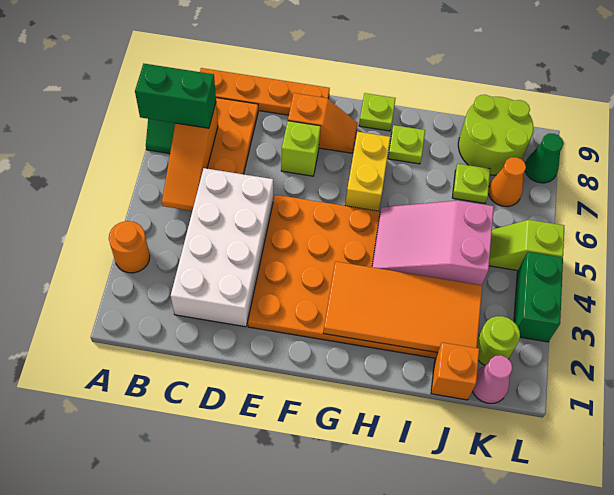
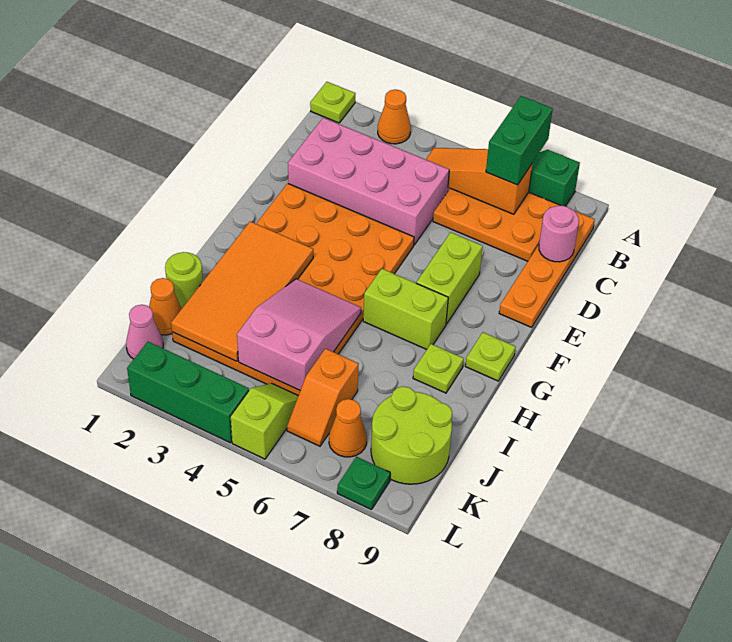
orange round brick A3 level 1 -> orange cone A3 level 1
white brick C2:D5 level 1 -> pink brick C2:D5 level 1
none -> pink round brick C9 level 2
lime brick E7 level 1 -> lime brick E7:F7 level 1
orange slope E8:F8 level 1 top E -> orange slope J6:K6 level 1 top J
yellow brick G6:G7 level 1 -> lime brick G6:G7 level 1
orange brick J1 level 1 -> orange cone J1 level 1
lime plate J7 level 1 -> lime plate A1 level 1
lime round brick K2 level 1 -> lime round brick I1 level 1
green brick L3:L4 level 1 -> green brick L2:L4 level 1
green cone L8 level 1 -> green plate L8 level 1

